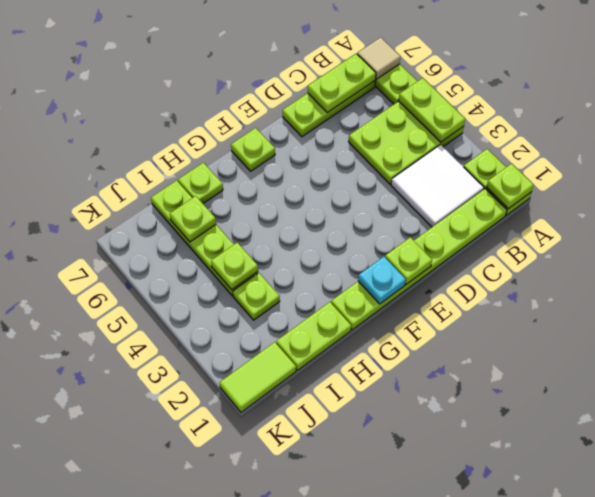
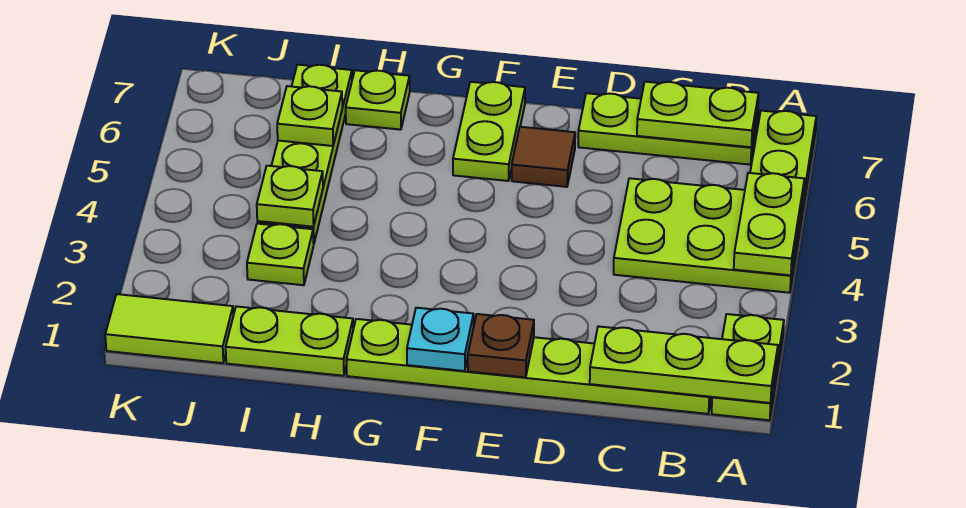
lime plate A1 level 2 -> lime plate A1:C1 level 2
tan tile A7 level 2 -> none
white tile B2:C3 level 1 -> none
lime plate E1 level 2 -> brown plate E1 level 2
none -> brown tile E6 level 1
lime plate F7 level 1 -> lime plate F6:F7 level 1

